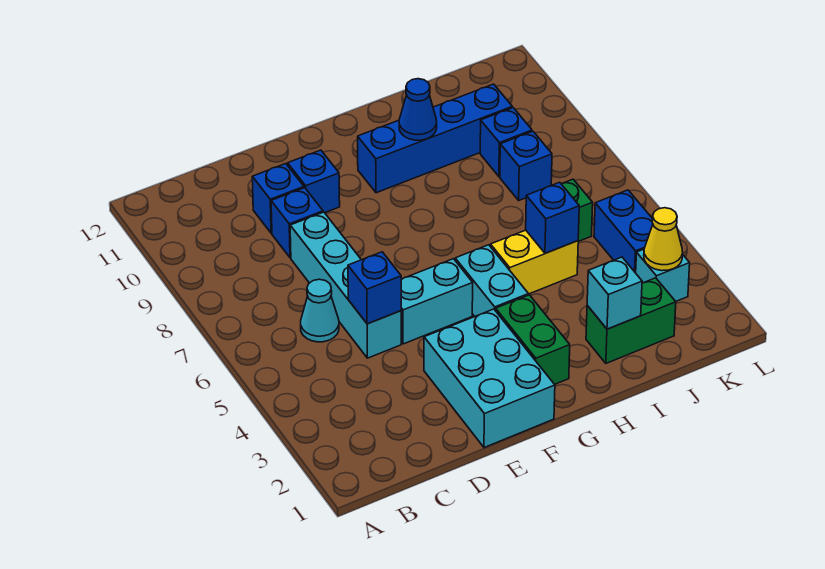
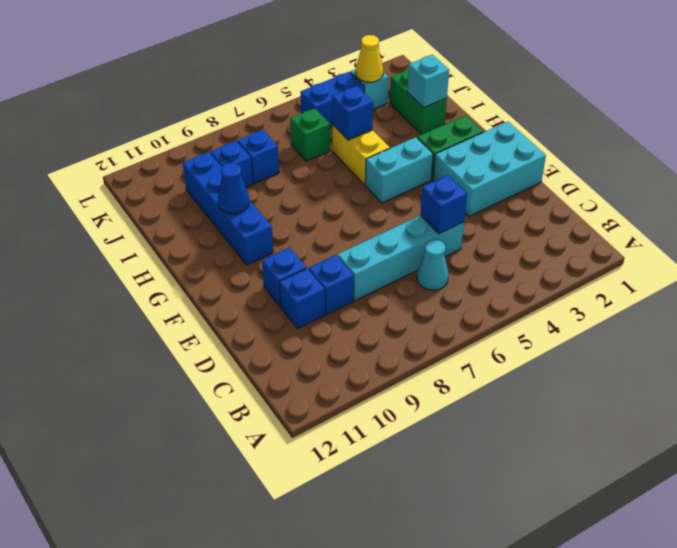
cyan brick E5:F5 level 1 -> none

